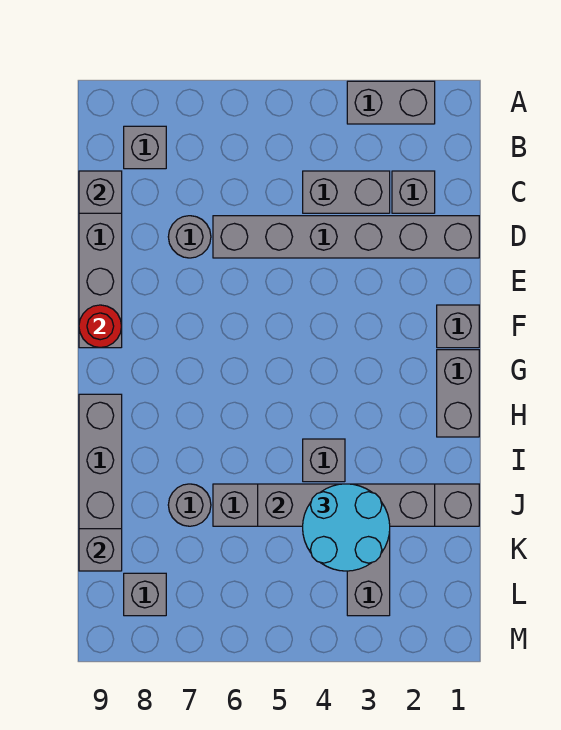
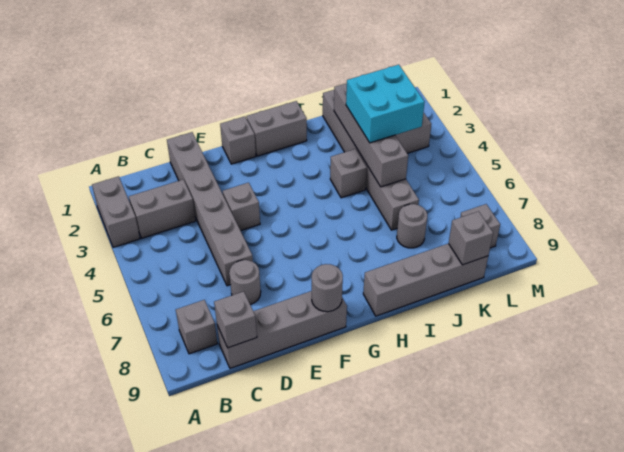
grey brick C2 level 1 -> grey brick E4 level 1
grey brick C3:C4 level 1 -> grey brick B3:C3 level 1
red round brick F9 level 2 -> grey round brick F9 level 2
cyan round brick J3:K4 level 3 -> cyan brick J3:K4 level 3

